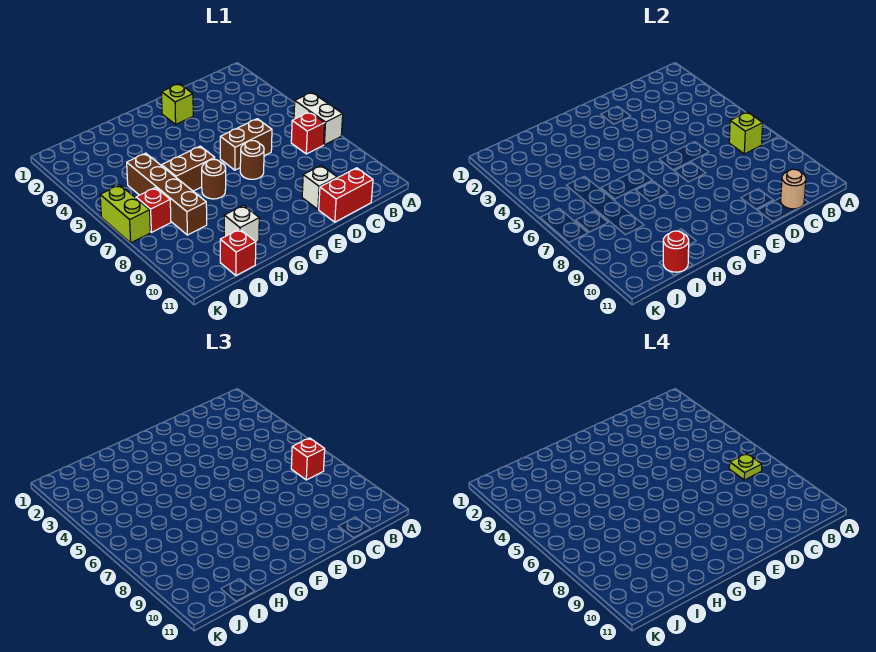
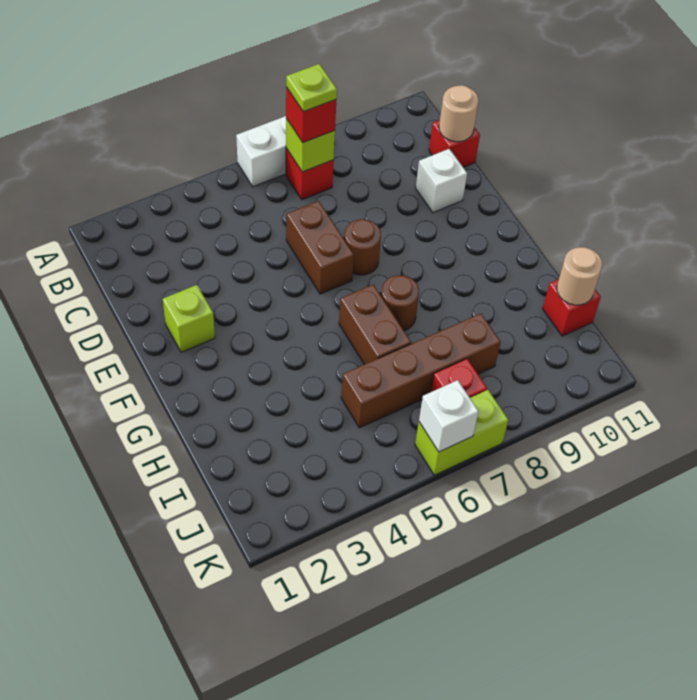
red brick C11:D11 level 1 -> red brick C11 level 1
white brick H10 level 1 -> white brick K6 level 2
red round brick I11 level 2 -> tan round brick I11 level 2

